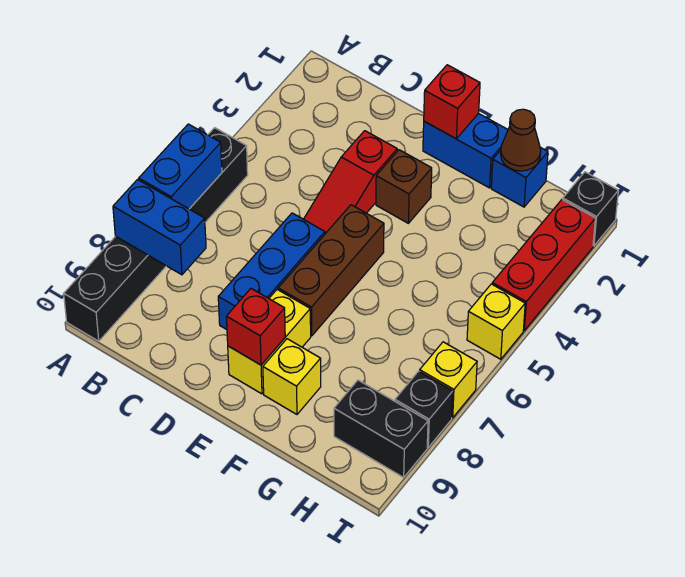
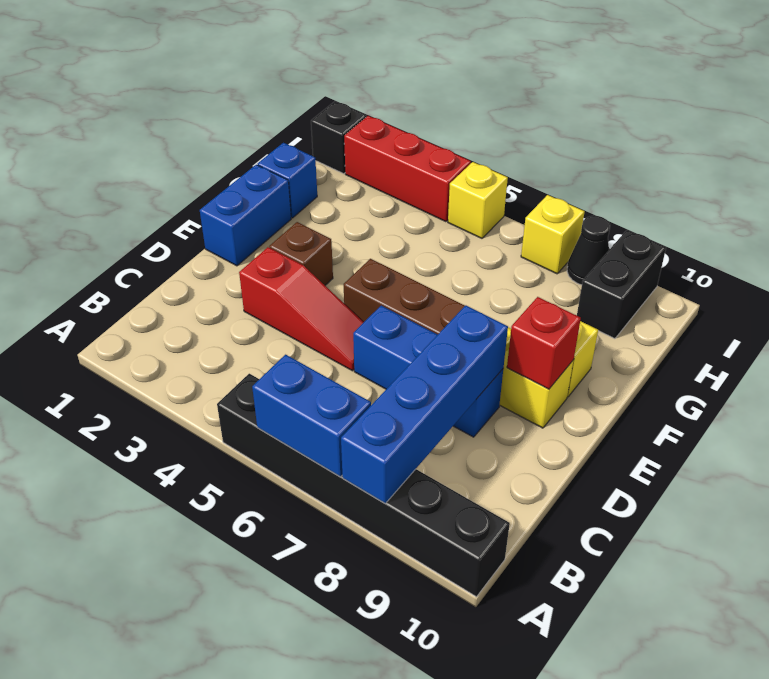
blue brick A8:B8 level 2 -> blue brick A8:D8 level 2
red brick E1 level 2 -> none
brown cone G1 level 2 -> none
black brick I8 level 1 -> black cone I8 level 1

